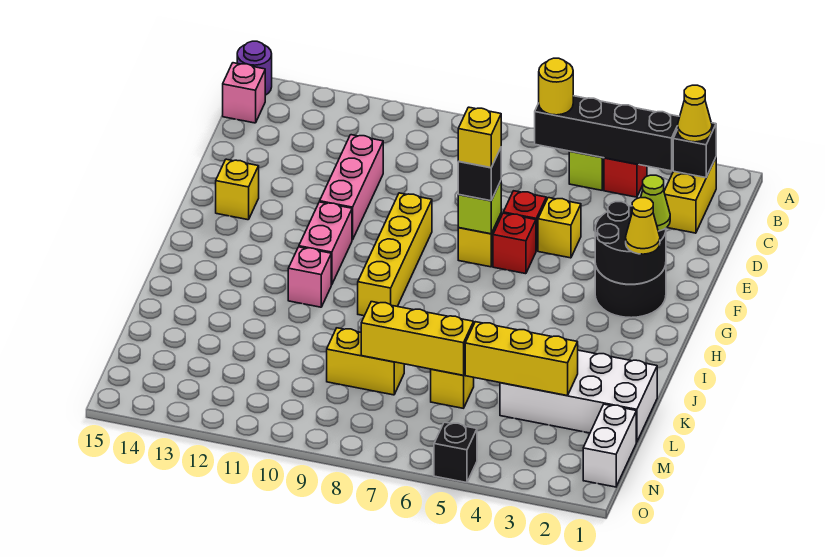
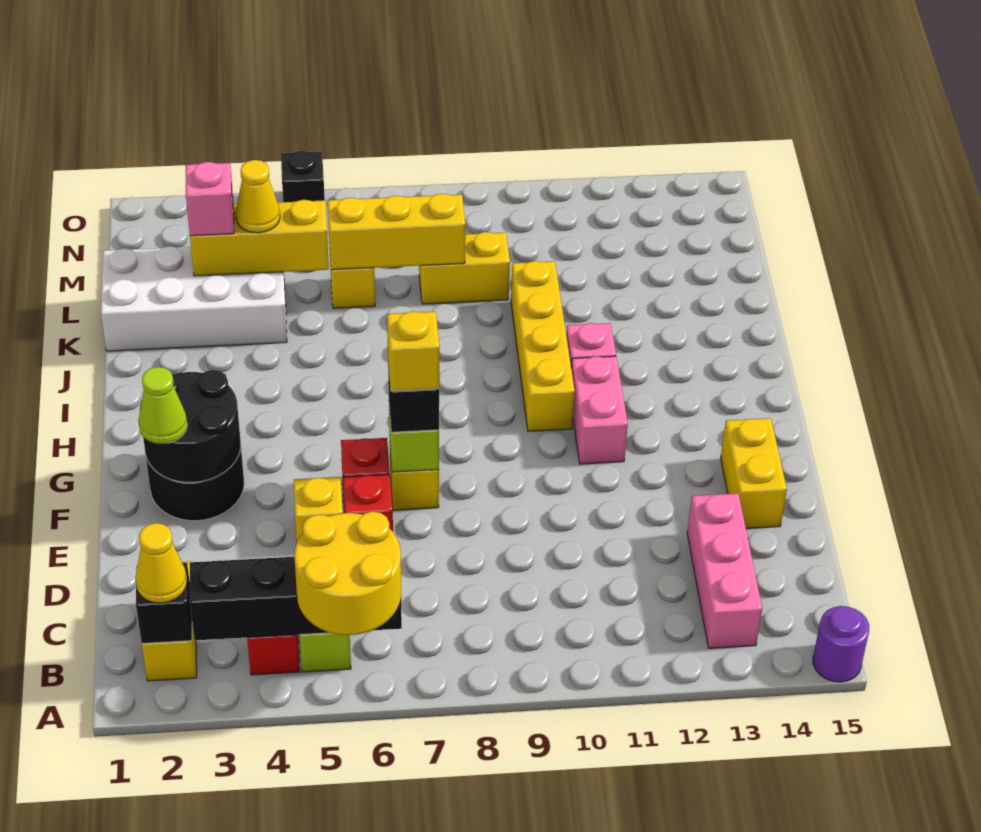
yellow round brick B6 level 3 -> yellow round brick A5:B6 level 3
pink brick B15 level 1 -> pink brick L3 level 3
pink brick D11:F11 level 1 -> pink brick B13:D13 level 1
yellow brick F9:I9 level 1 -> yellow brick H10:K10 level 1
yellow brick F14 level 1 -> yellow brick E14:F14 level 1
yellow cone G2 level 3 -> yellow cone L4 level 3
white brick M1:N1 level 1 -> none

